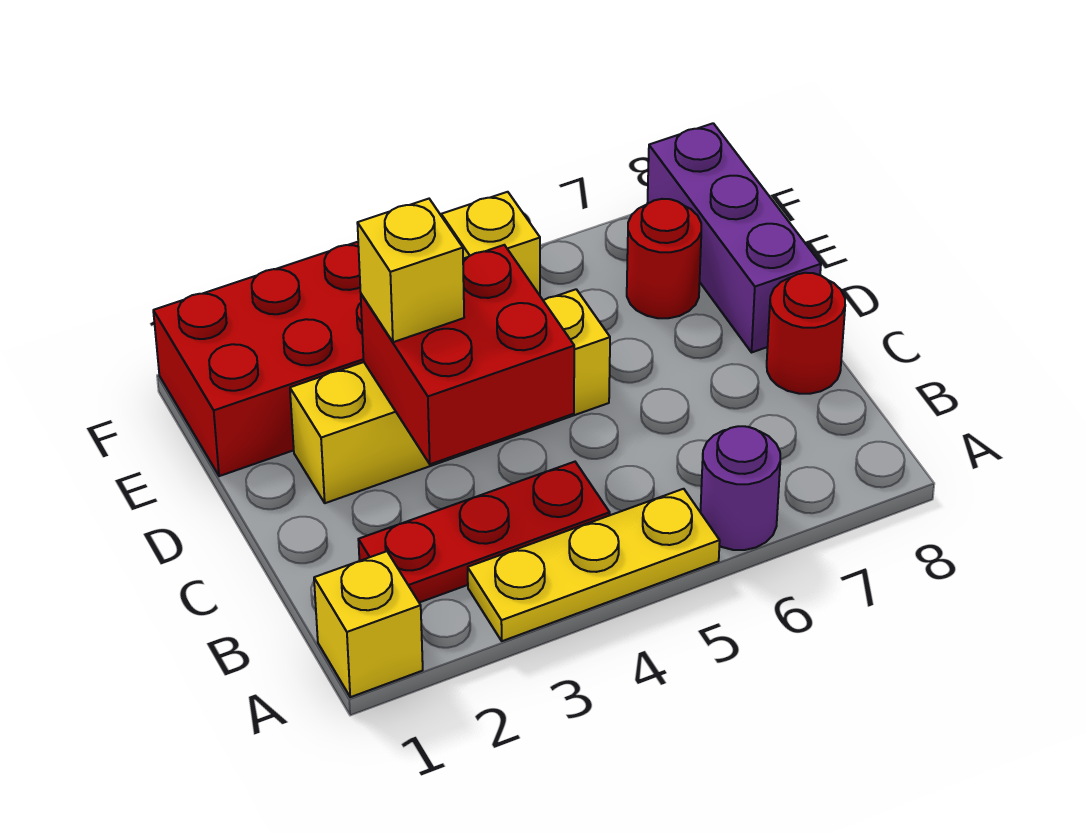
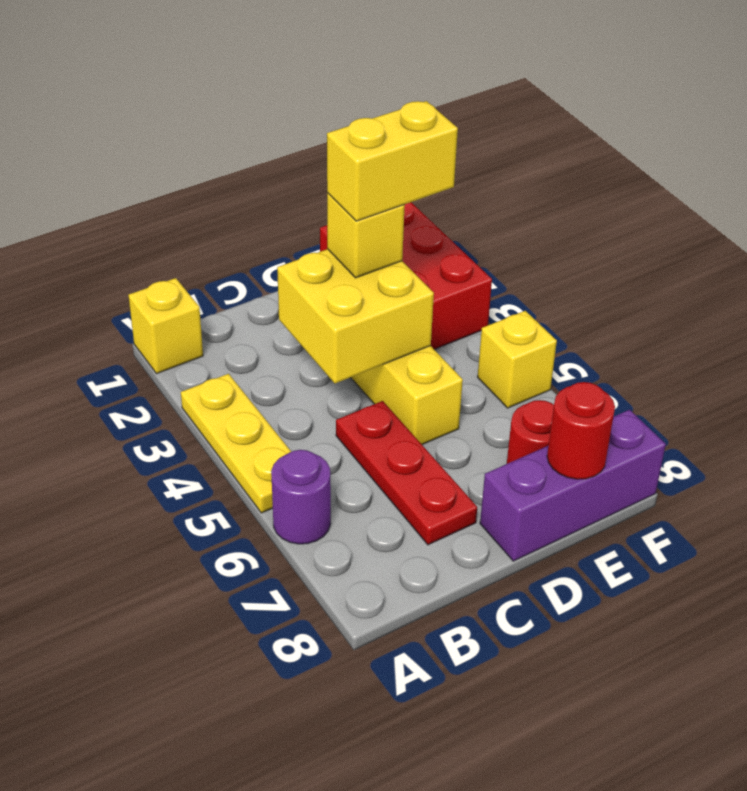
red plate B2:B4 level 1 -> red plate C5:C7 level 1
red brick C3:D4 level 2 -> yellow brick C3:D4 level 2
red round brick C8 level 1 -> red round brick E8 level 2
none -> yellow brick D3:E3 level 4

